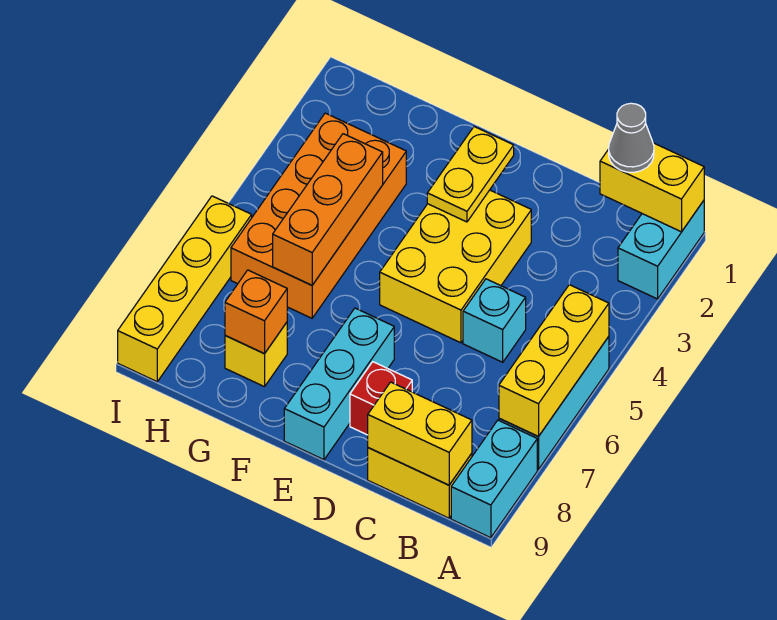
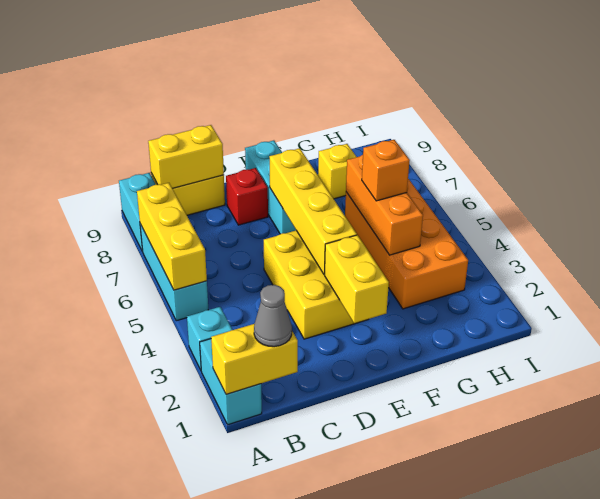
cyan brick C5 level 1 -> cyan brick A3 level 1
yellow plate E2:E3 level 2 -> yellow brick E2:E3 level 2
orange brick G8 level 2 -> orange brick G5 level 3
yellow brick I6:I9 level 1 -> yellow brick E4:E7 level 2

